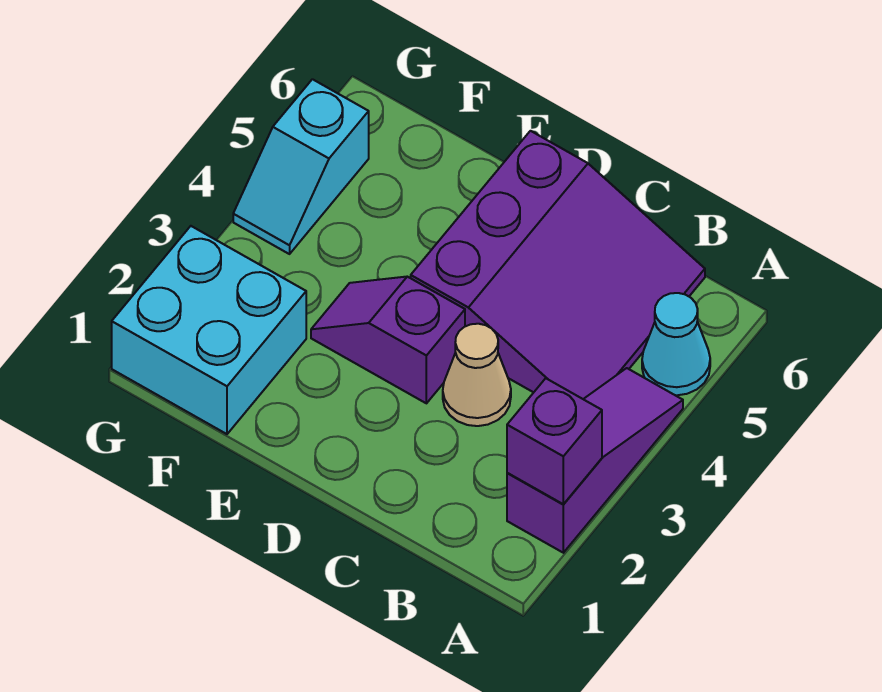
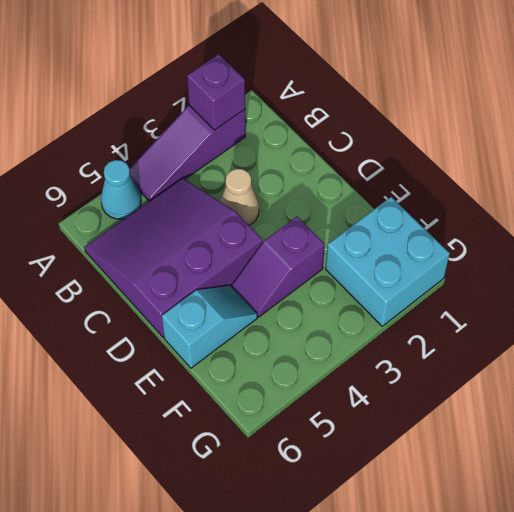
purple slope D3:E3 level 1 top D -> purple slope E3:E4 level 1 top 3
cyan slope G4:G5 level 1 top 5 -> cyan slope E5:E6 level 1 top 6

